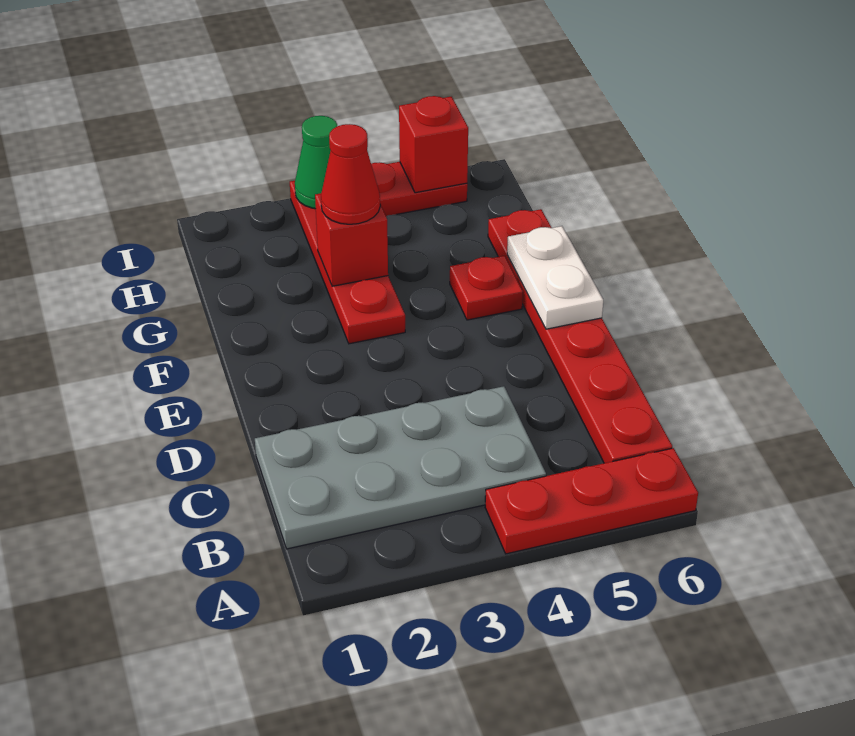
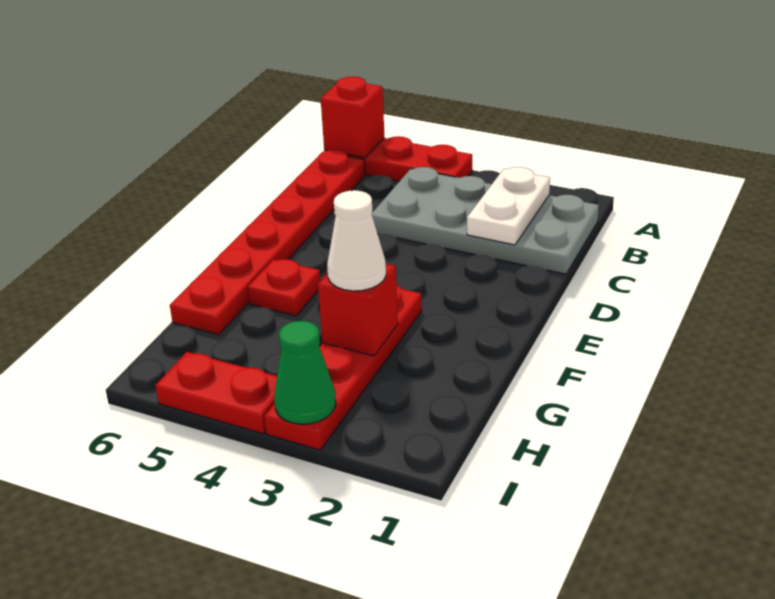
white plate E6:F6 level 2 -> white plate B2:C2 level 2
red cone G3 level 3 -> white cone G3 level 3
red brick I5 level 2 -> red brick A6 level 2

